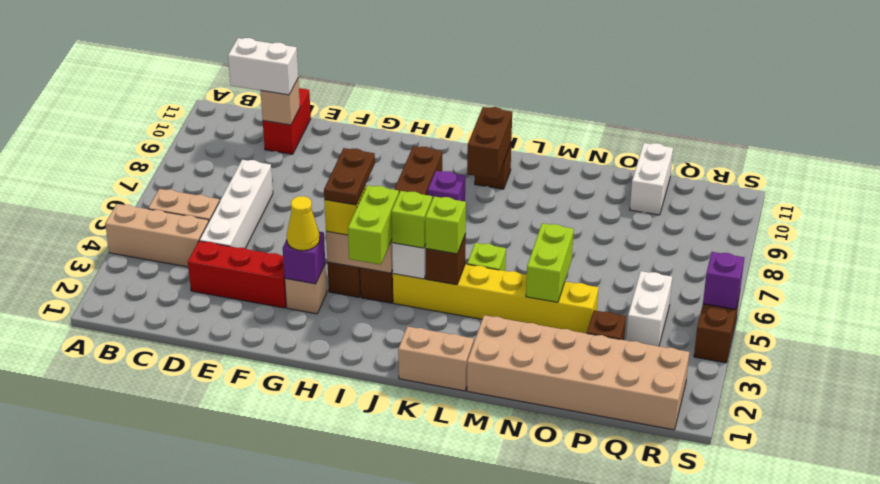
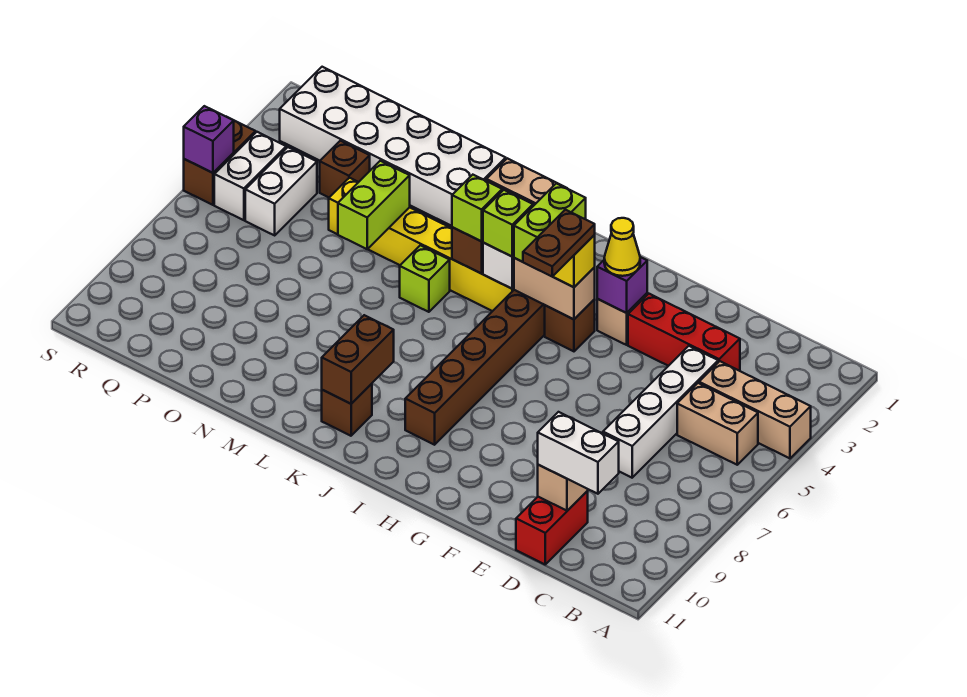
purple brick J8 level 1 -> none
tan brick M1:R2 level 1 -> white brick M1:R2 level 1
white brick P10:P11 level 1 -> white brick R4:R5 level 1

